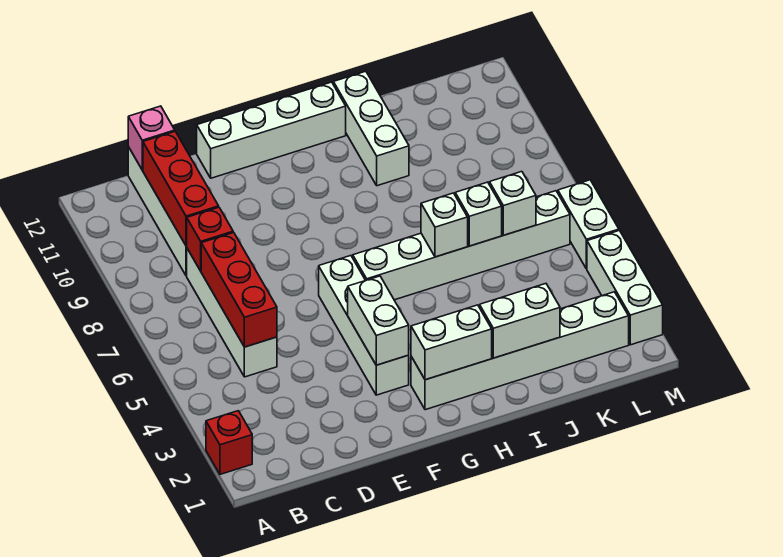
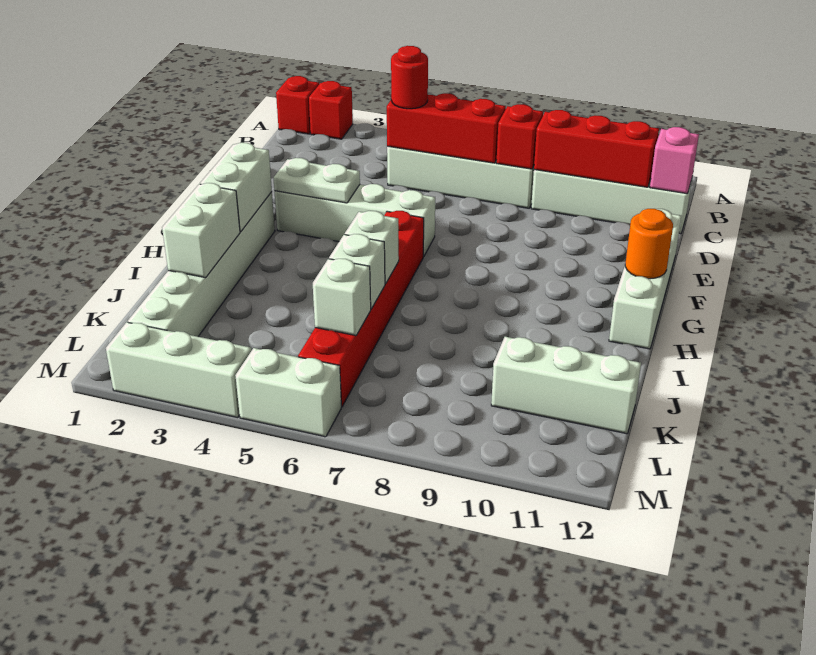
none -> red brick A1 level 1
none -> red round brick C5 level 3
white brick F3:F4 level 2 -> white plate F3:F4 level 2
white brick G6:L6 level 1 -> red brick G6:L6 level 1
none -> orange round brick G12 level 2
white brick I10:I12 level 1 -> white brick K10:K12 level 1

